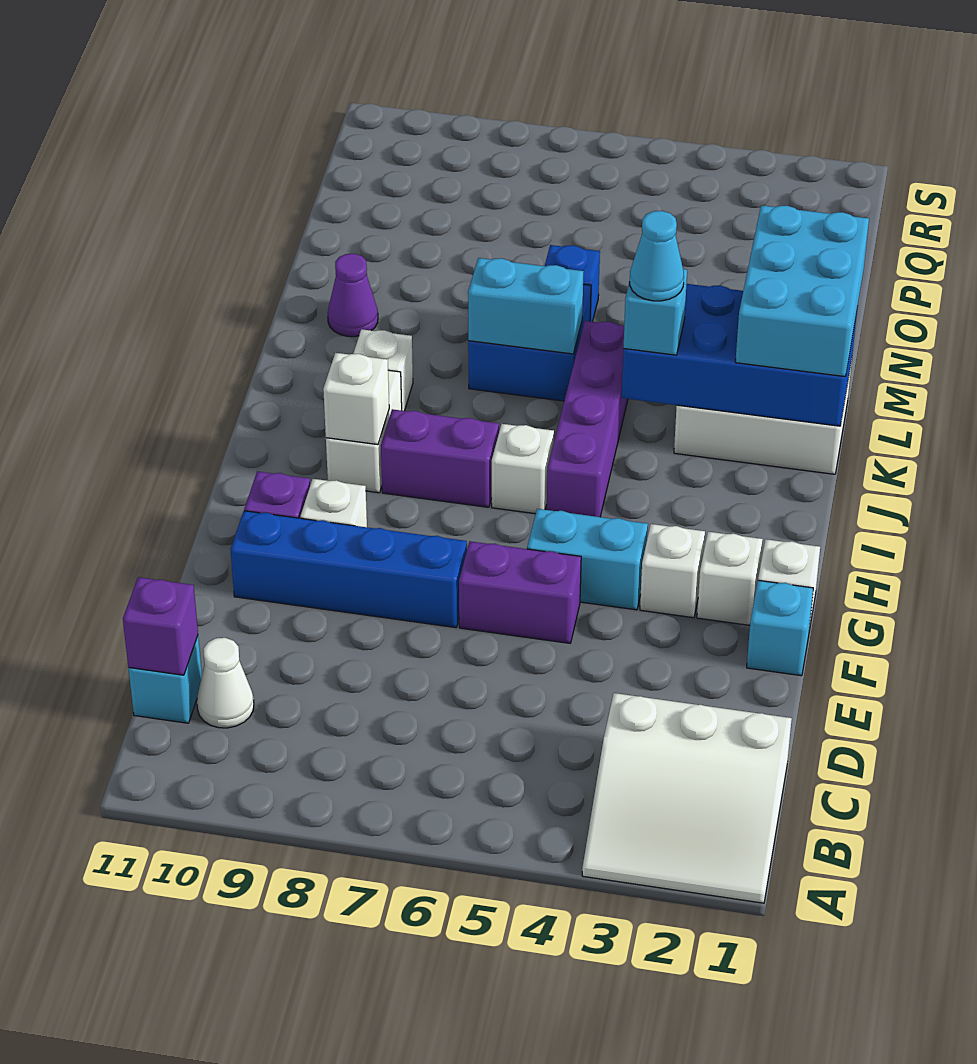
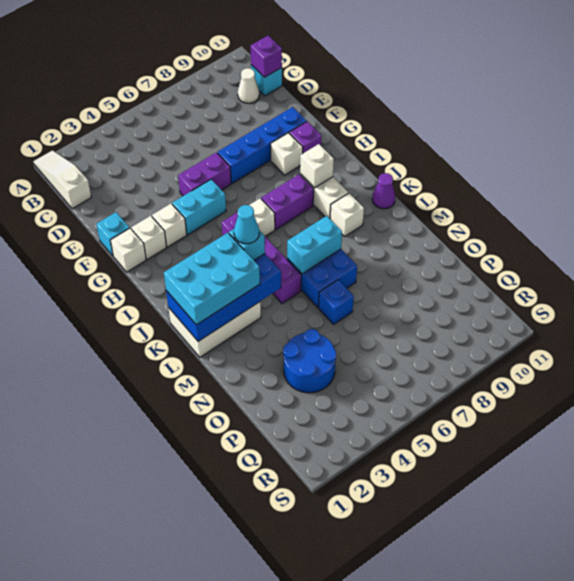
white slope A1:C3 level 1 top C -> white slope A1:C1 level 1 top C
cyan brick K1:M2 level 3 -> cyan brick K1:L3 level 3
purple cone M10 level 1 -> purple cone K11 level 1
none -> blue round brick O3:P4 level 1

